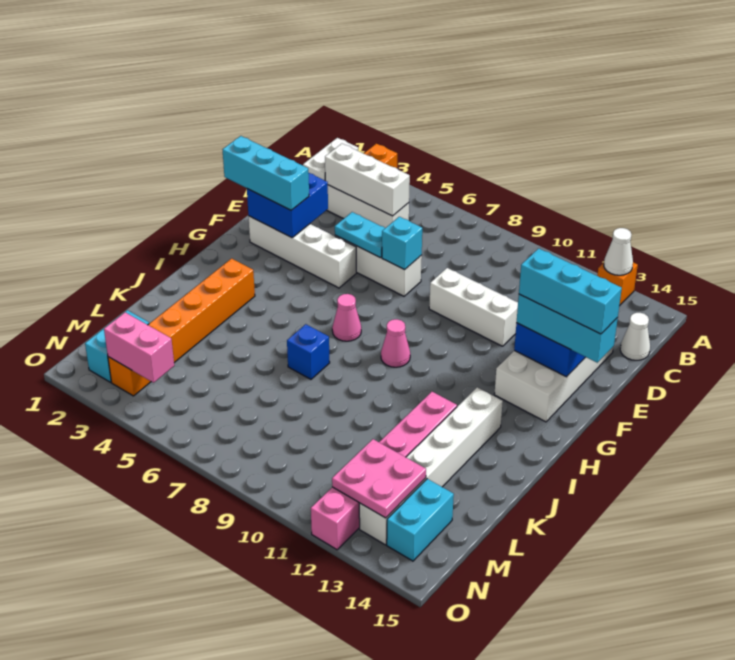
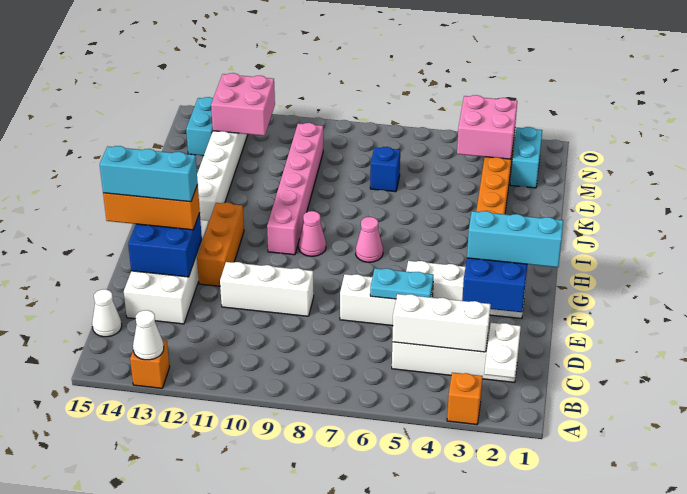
cyan brick E7 level 2 -> none
none -> orange brick F12:H12 level 1
cyan brick F13:F15 level 3 -> orange brick F13:F15 level 3
blue brick J7 level 1 -> blue brick L7 level 1
pink brick J12:O12 level 1 -> pink brick H10:M10 level 1
pink plate M12:N13 level 2 -> pink brick M12:N13 level 2
pink brick N3:N4 level 2 -> pink brick M3:N4 level 2

